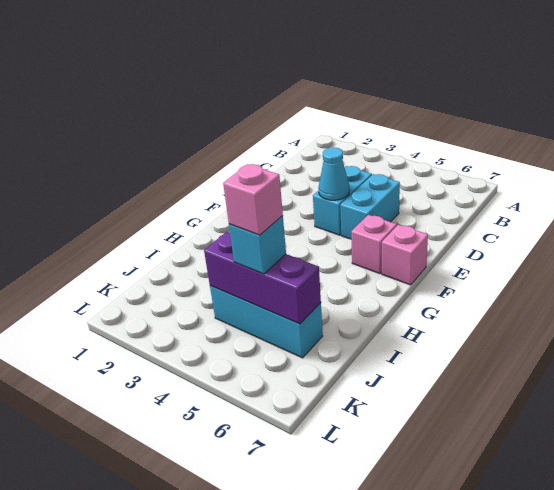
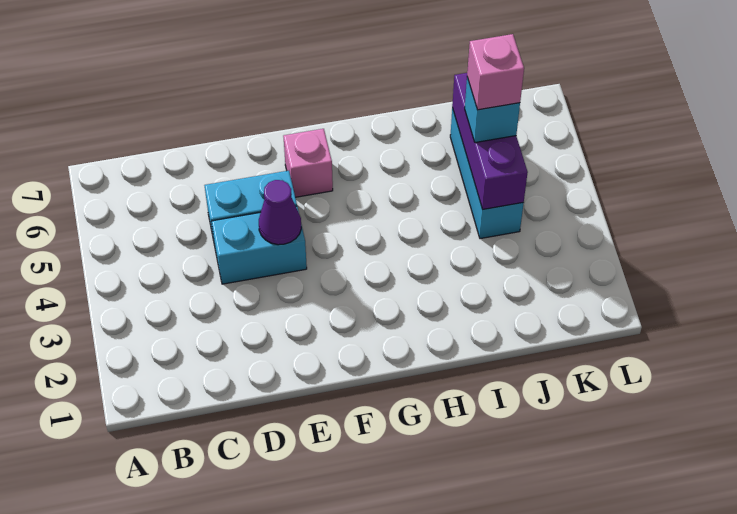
cyan cone E4 level 2 -> purple cone E4 level 2
pink brick F7 level 1 -> none

